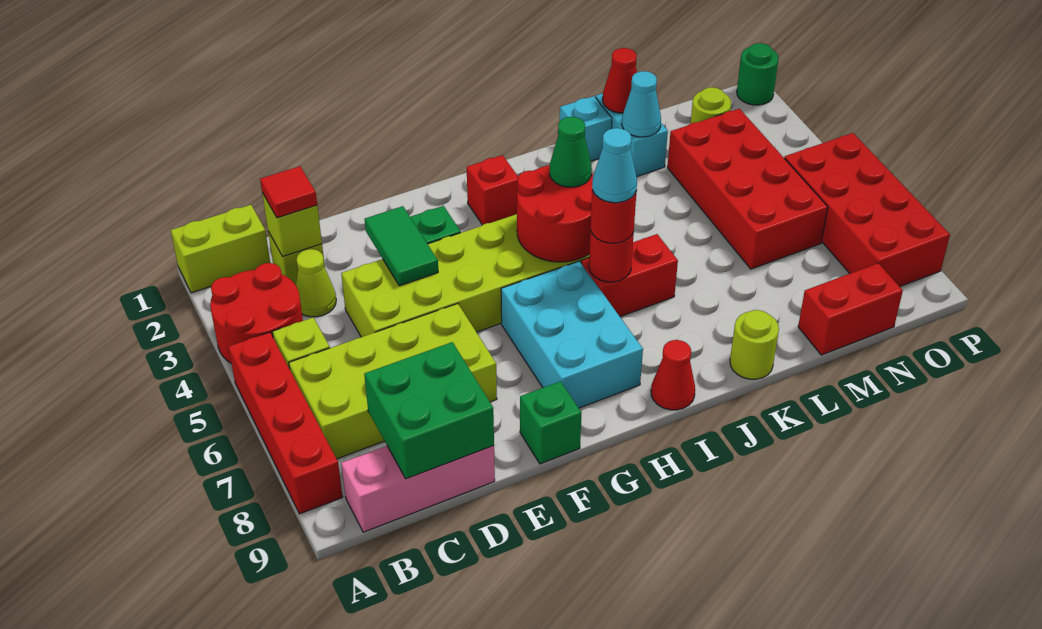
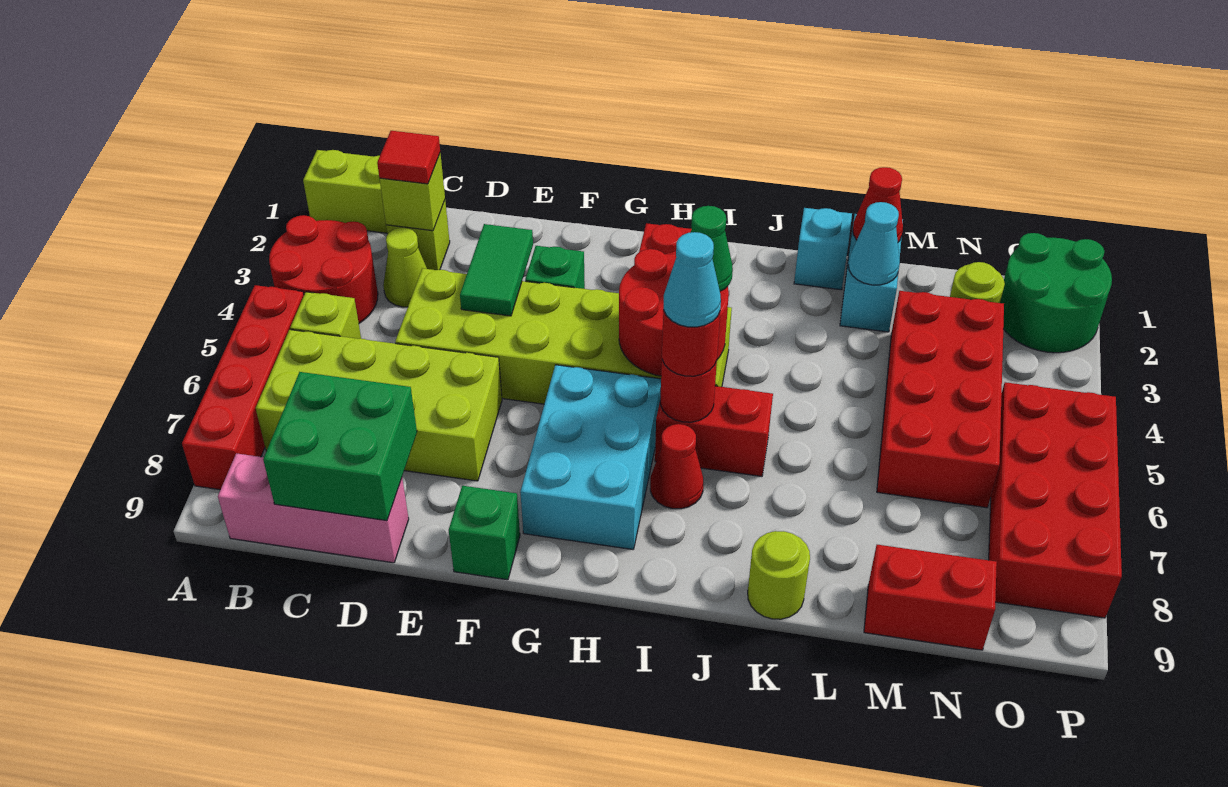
red cone I9 level 1 -> red cone I7 level 1
green round brick P1 level 1 -> green round brick O1:P2 level 1

